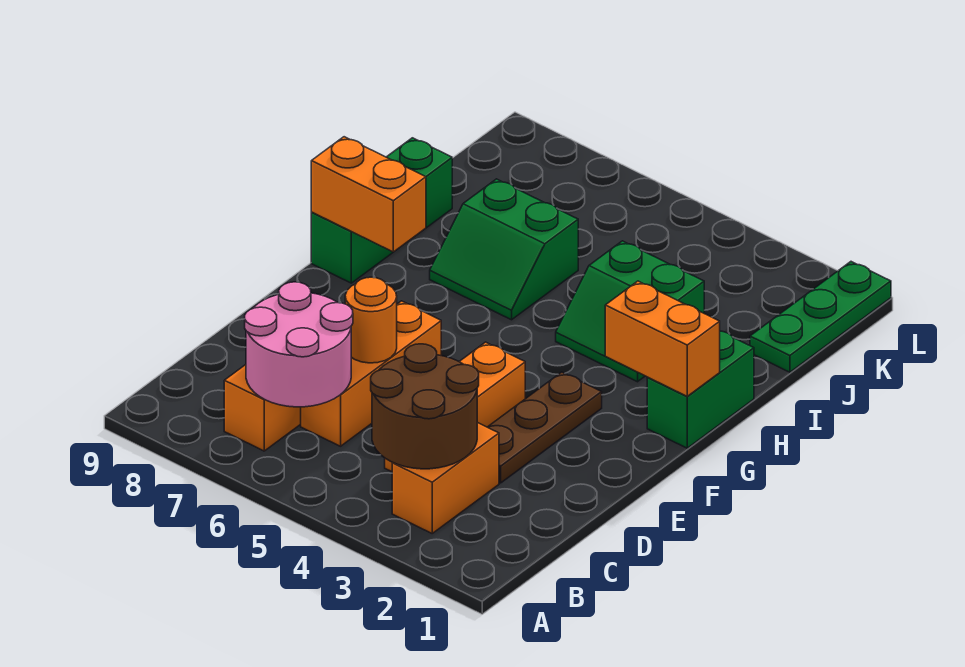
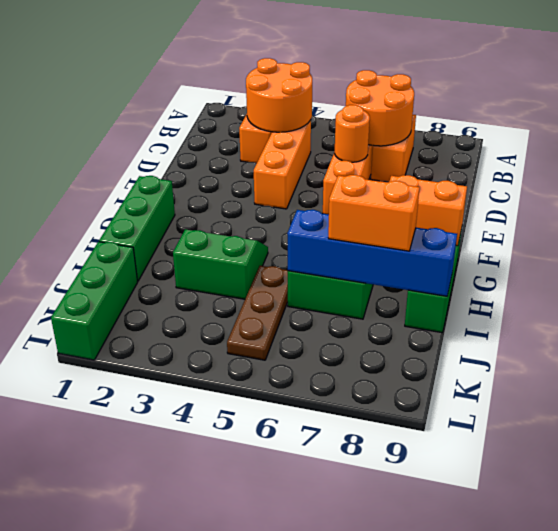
brown round brick B3:C4 level 2 -> orange round brick B3:C4 level 2
pink round brick B6:C7 level 2 -> orange round brick B6:C7 level 2
brown plate D3:F3 level 1 -> brown plate I5:K5 level 1
green brick G1:H1 level 1 -> green brick G1:I1 level 1
orange brick G1:G2 level 2 -> orange brick I7:I8 level 3
none -> blue brick I6:I9 level 2
green plate J1:L1 level 1 -> green brick J1:L1 level 1

